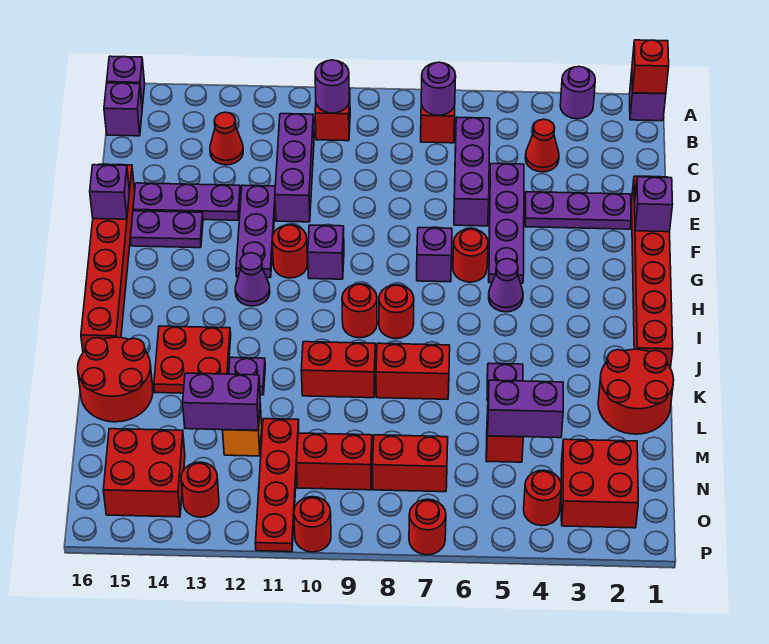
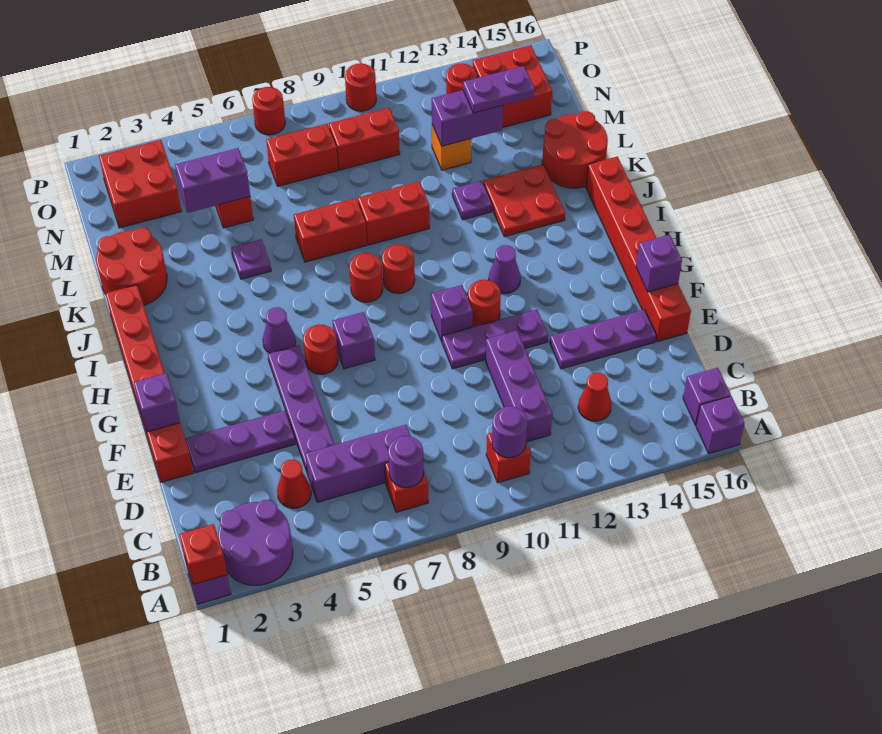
purple round brick A3 level 1 -> purple round brick A2:B3 level 1
purple brick C6:E6 level 1 -> purple brick C5:C7 level 1
purple plate E12:G12 level 1 -> purple plate F10:F12 level 1
purple plate F14:F15 level 1 -> purple plate M13:M14 level 3
red plate M11:P11 level 1 -> none
red round brick O4 level 1 -> none

